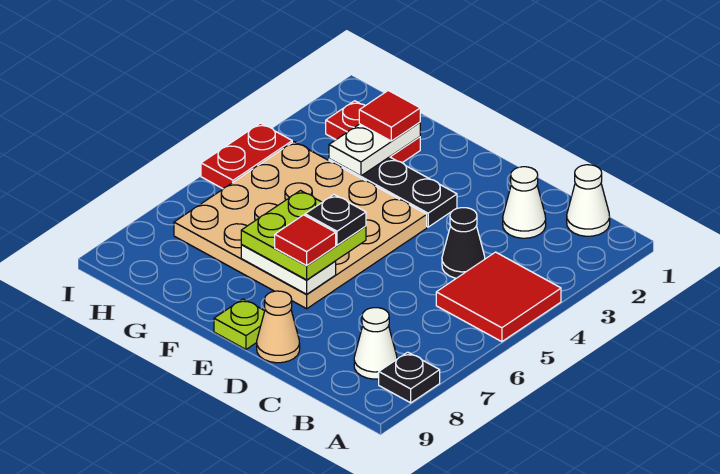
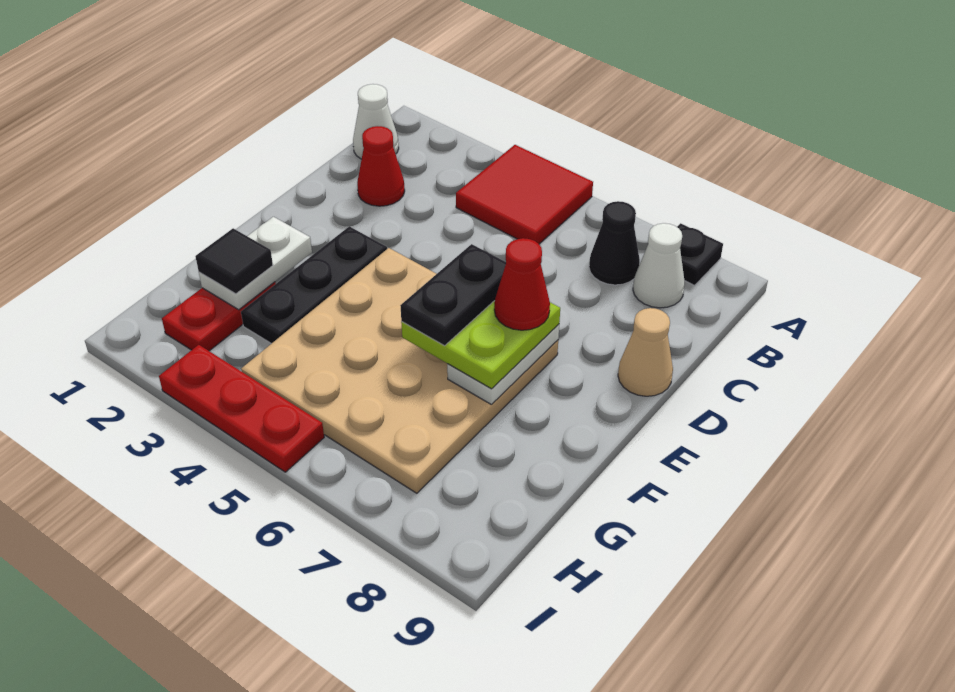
white cone C2 level 1 -> red cone C2 level 1
black cone C4 level 1 -> black cone B7 level 1
black plate E6 level 4 -> black plate E6:F6 level 4
red tile E7 level 4 -> red cone E7 level 4
lime plate E9 level 1 -> none
white plate G2:G3 level 2 -> white plate F2:G2 level 2
red tile G2 level 3 -> black tile G2 level 3
red plate I4:I5 level 1 -> red plate I3:I5 level 1

